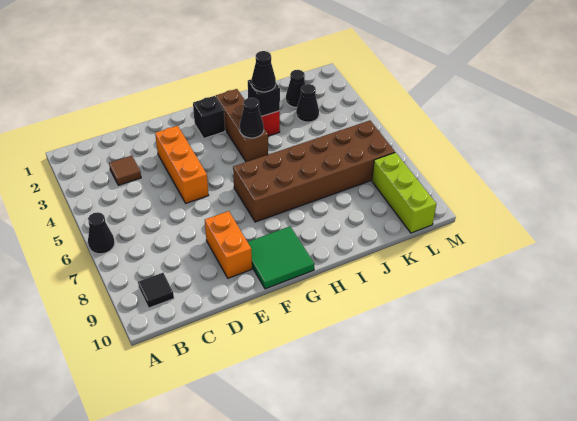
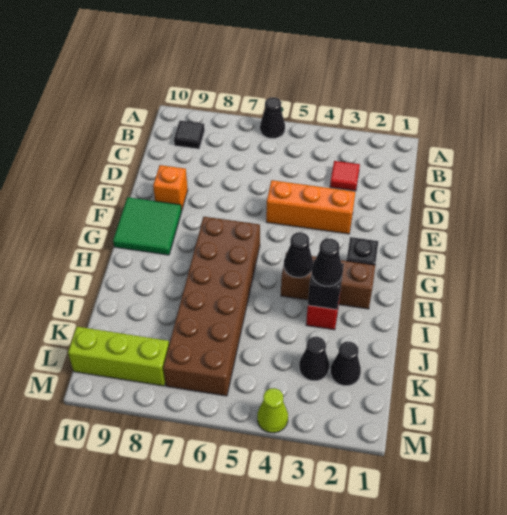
brown tile C3 level 1 -> red tile C3 level 1
orange brick E8:E9 level 1 -> orange brick E9 level 1
none -> lime cone M4 level 1

